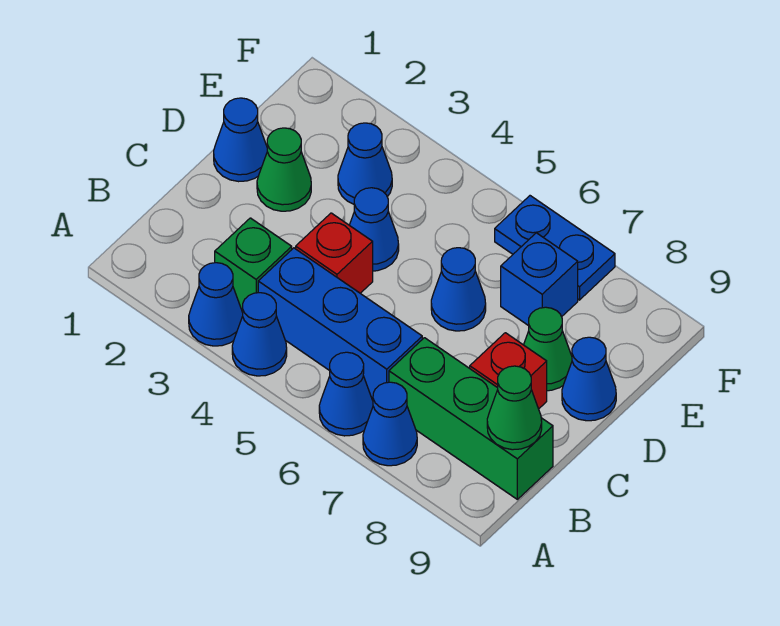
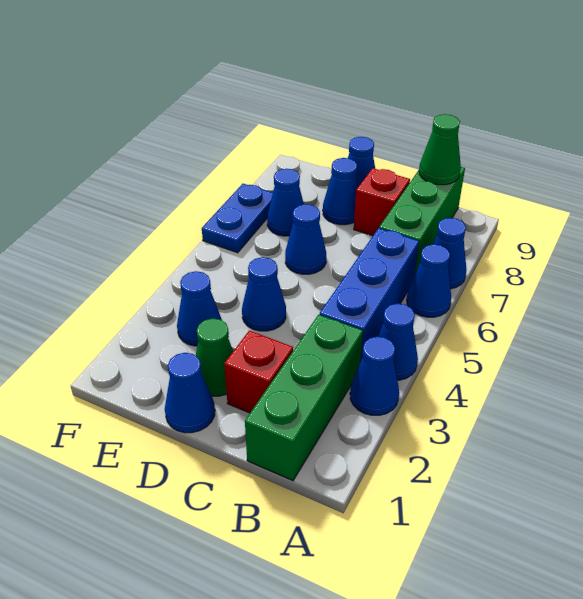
green brick B3 level 1 -> green brick B1:B3 level 1
red brick C4 level 1 -> red brick C2 level 1
green cone D8 level 1 -> blue cone D8 level 1
blue brick E7 level 1 -> blue cone E7 level 1

